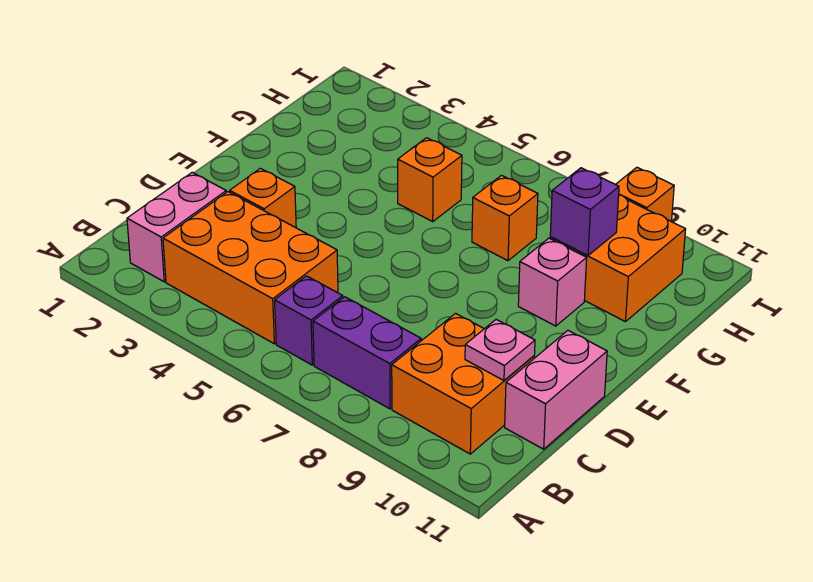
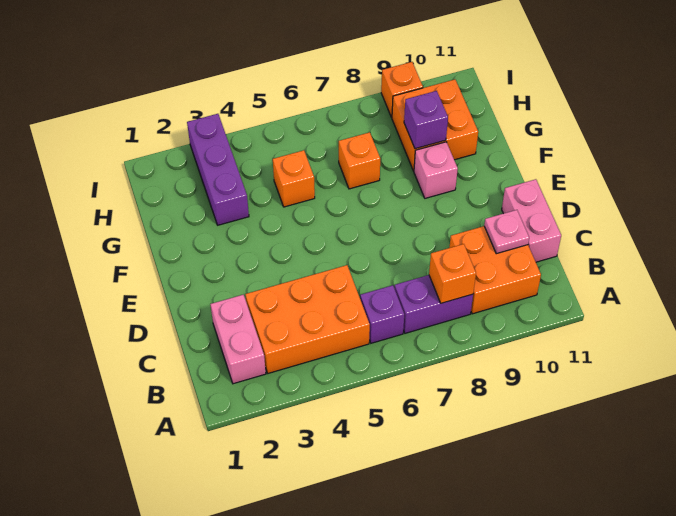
orange brick D3 level 1 -> orange brick B8 level 2
none -> purple brick G3:I3 level 1

